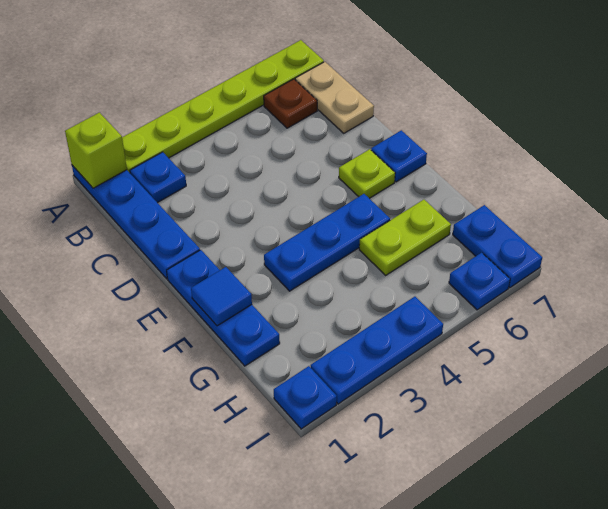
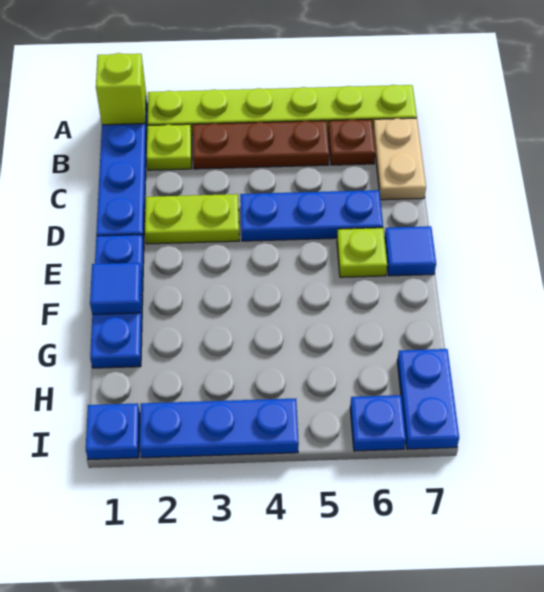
blue plate B2 level 1 -> lime plate B2 level 1
none -> brown plate B3:B5 level 1
blue plate E7 level 1 -> blue tile E7 level 1
blue plate F3:F5 level 1 -> blue plate D4:D6 level 1
lime plate G5:G6 level 1 -> lime plate D2:D3 level 1

